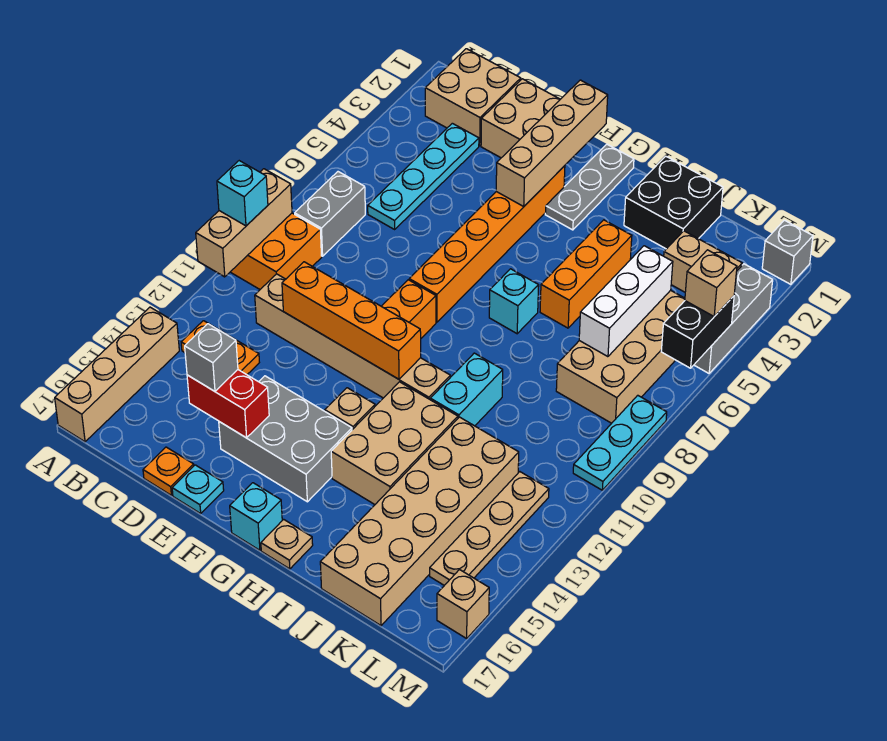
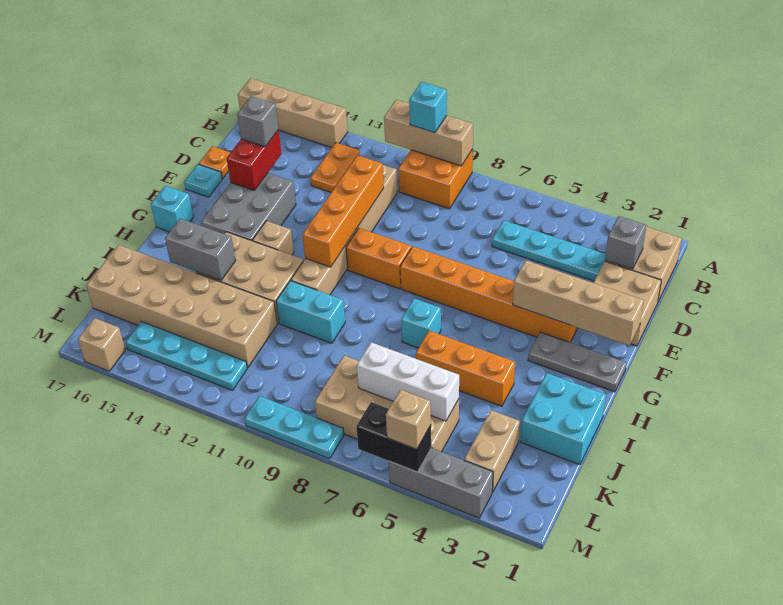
grey brick B7:B8 level 1 -> grey brick I14:I15 level 2
tan plate H17 level 1 -> none
black brick I1:J2 level 1 -> cyan brick I1:J2 level 1
tan plate L12:L15 level 1 -> cyan plate L12:L15 level 1
grey brick M1 level 1 -> grey brick C2 level 2

